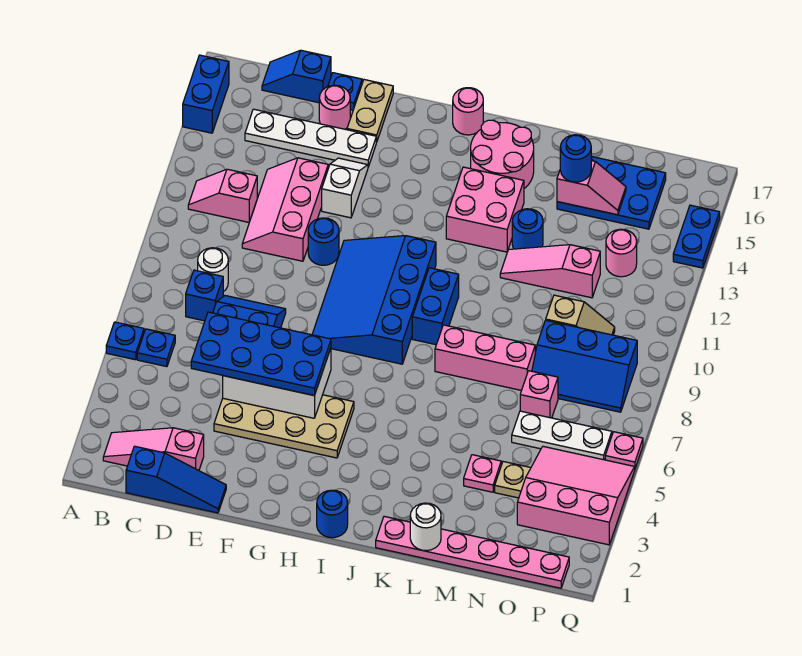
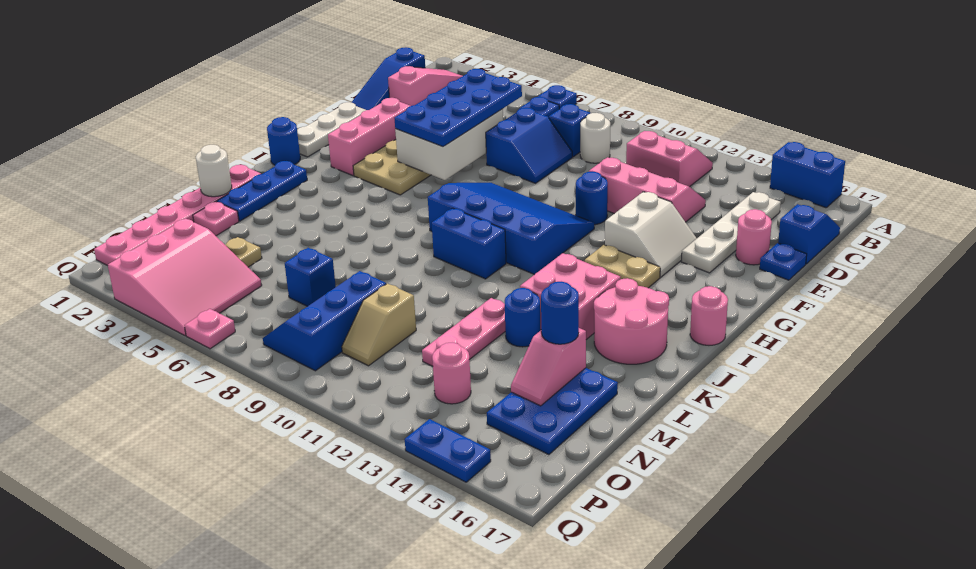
pink slope B12:C12 level 1 top C -> pink slope B11:C12 level 1 top C
white slope F13:F14 level 1 top 13 -> white slope F13:G14 level 1 top 13
tan plate F16:F17 level 1 -> tan plate H13:H14 level 1
none -> blue plate J2:L2 level 1
pink brick K8:M8 level 1 -> pink brick F3:H3 level 1
pink slope L12:N12 level 1 top N -> pink plate L12:N12 level 1
pink plate M4 level 1 -> pink plate M2 level 1
white plate N6:P6 level 1 -> white plate F1:H1 level 1
pink brick N7 level 1 -> blue brick N7 level 1

